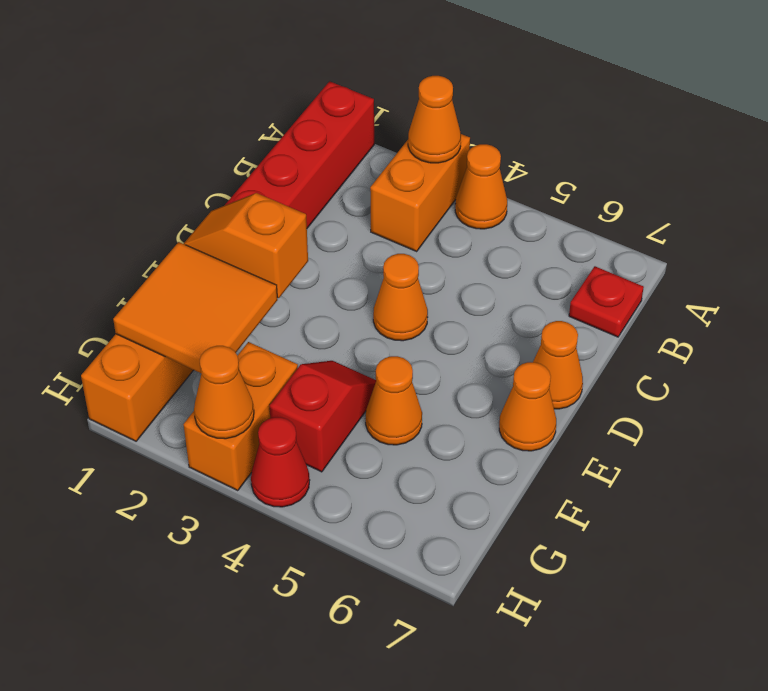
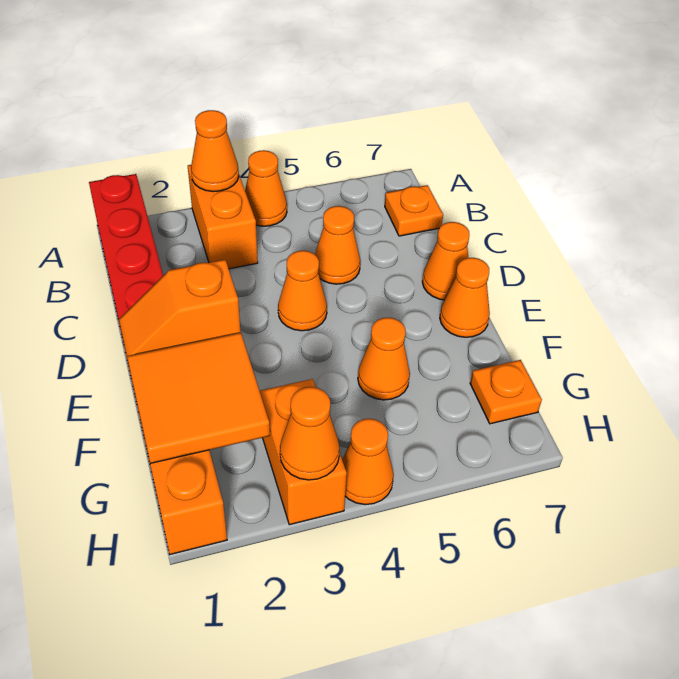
red plate B7 level 1 -> orange plate B7 level 1
none -> orange cone C5 level 1
red slope F4:G4 level 1 top G -> none
none -> orange plate G7 level 1
red cone H4 level 1 -> orange cone H4 level 1

